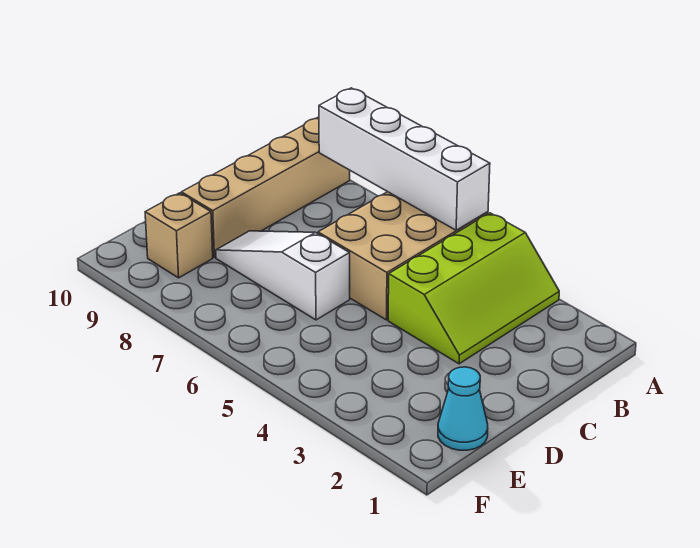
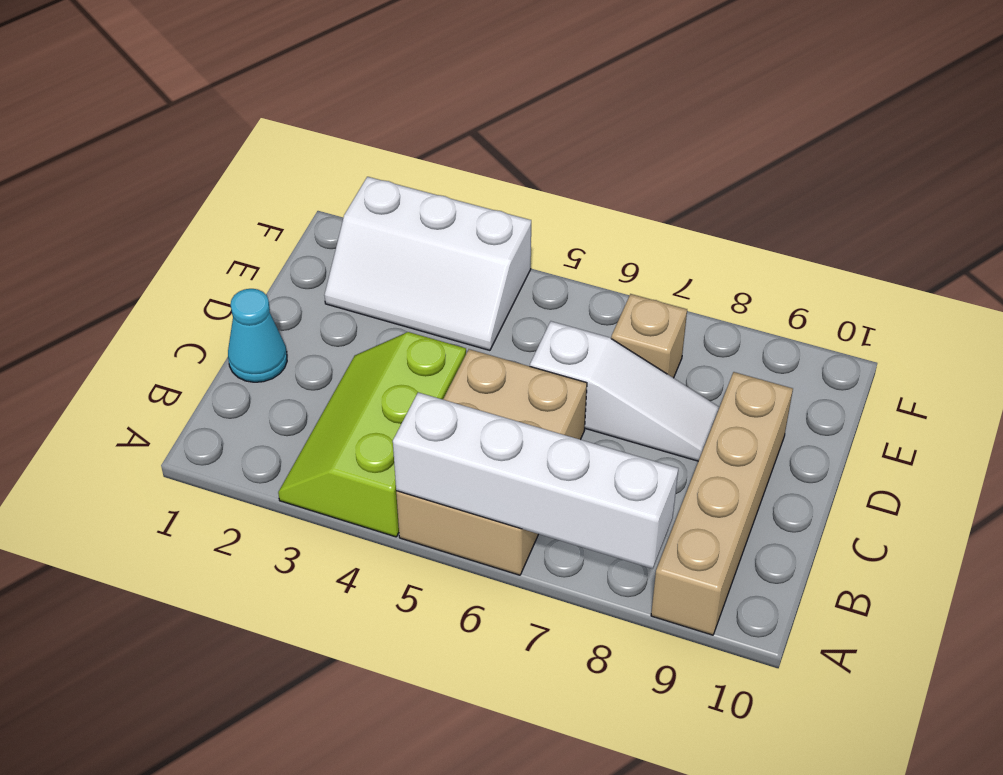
cyan cone E1 level 1 -> cyan cone C1 level 1
none -> white slope E2:F4 level 1 top F
tan brick E9 level 1 -> tan brick E7 level 1

